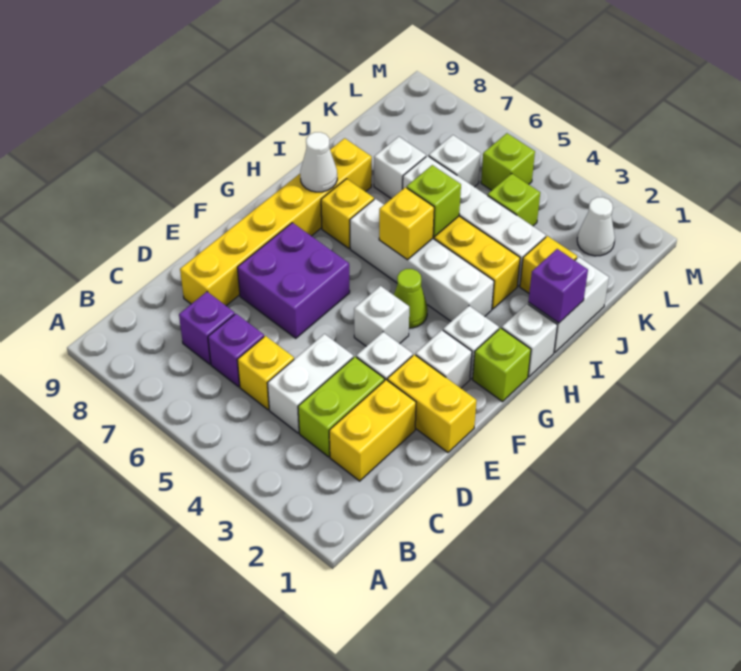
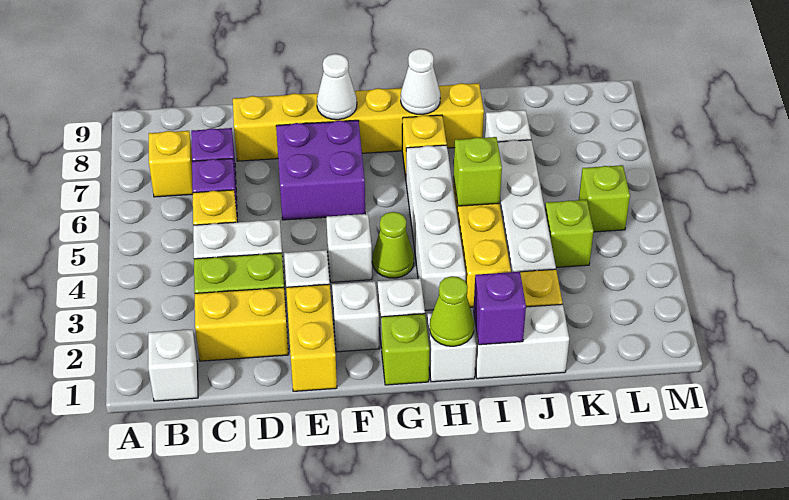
none -> lime cone H1 level 2
yellow brick H5 level 2 -> yellow brick B7 level 1
white brick K6 level 1 -> white brick B1 level 1
white cone L2 level 1 -> white cone F8 level 2

